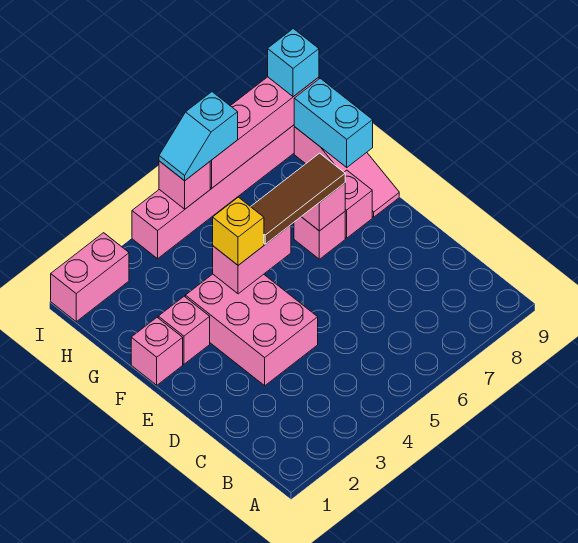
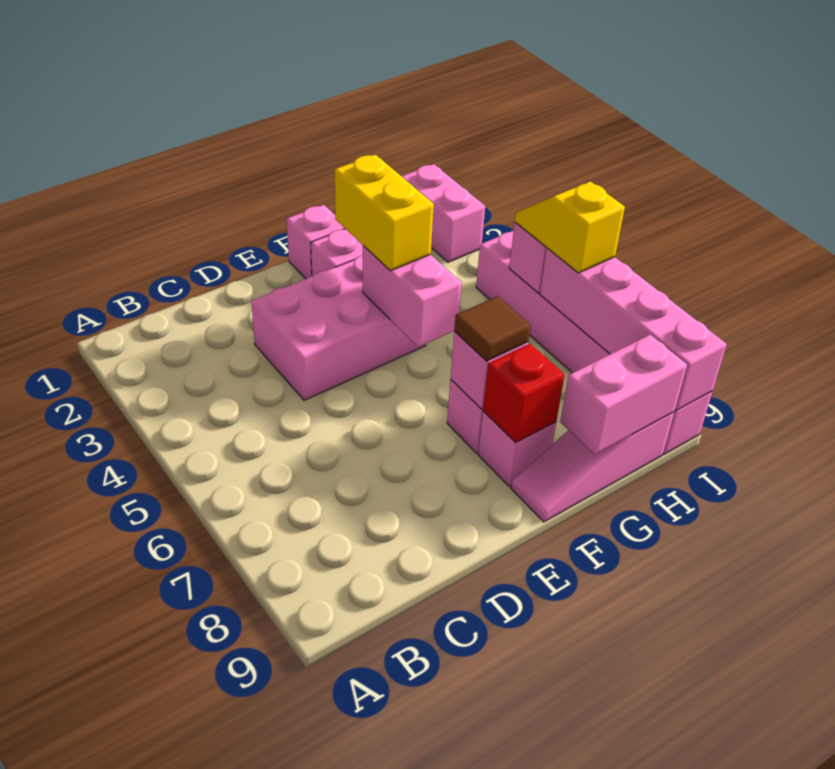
yellow brick F4 level 3 -> yellow brick F3:F4 level 3
brown tile F5:F7 level 3 -> brown tile F7 level 3
none -> red brick F8 level 2
cyan brick G9:H9 level 2 -> pink brick G9:H9 level 2
cyan slope I5:I6 level 3 top 6 -> yellow slope I5:I6 level 3 top 6
cyan brick I9 level 3 -> none

